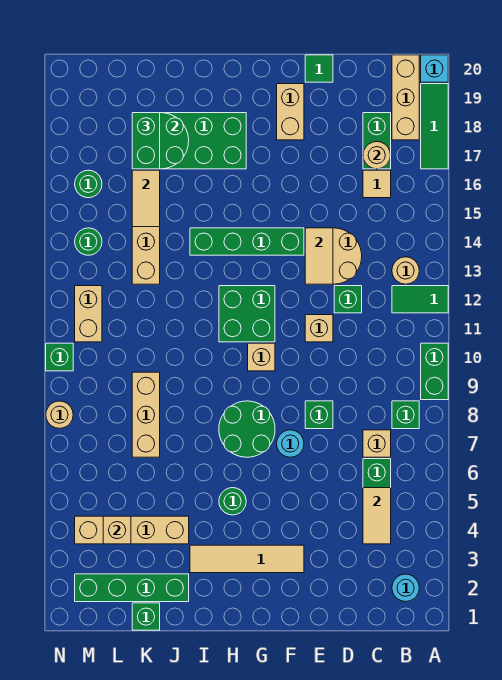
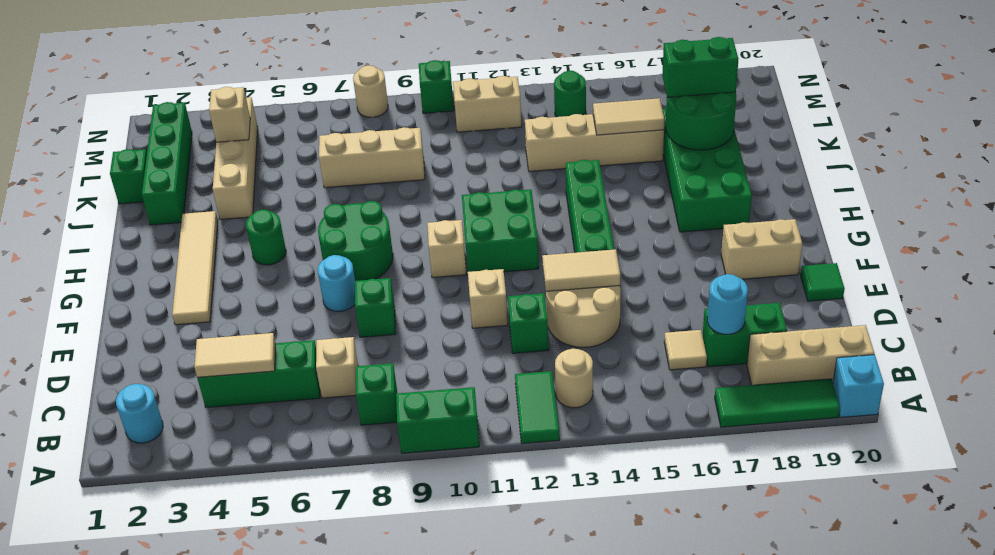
tan round brick C17 level 2 -> cyan round brick C17 level 2
green round brick M16 level 1 -> none

